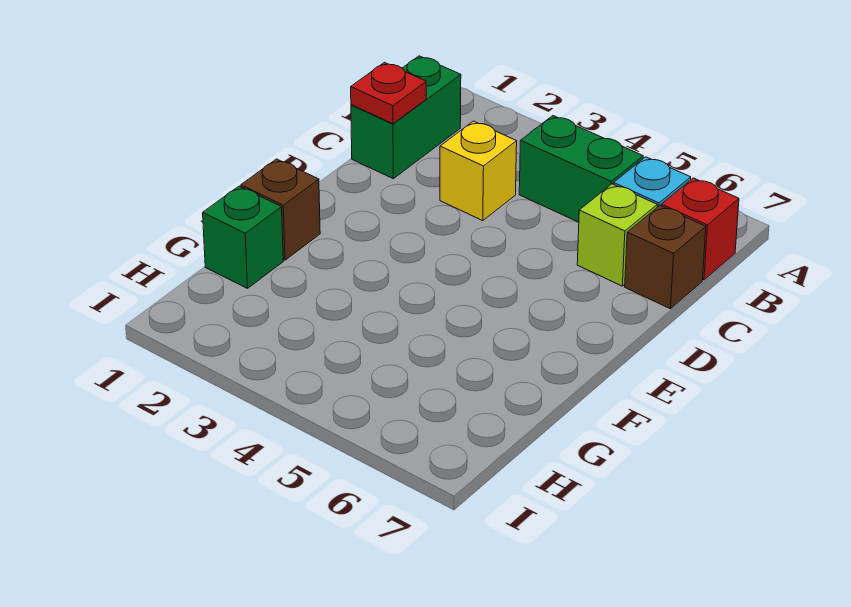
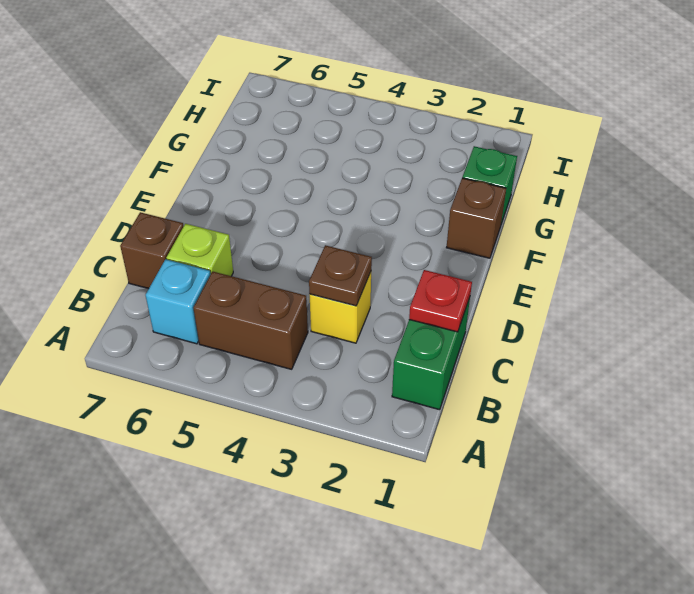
green brick B4:B5 level 1 -> brown brick B4:B5 level 1
red brick B7 level 1 -> none
none -> brown plate C3 level 2

